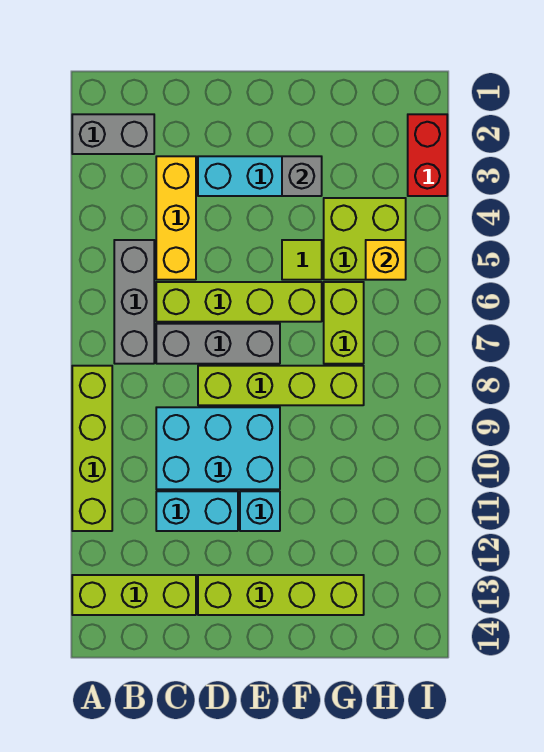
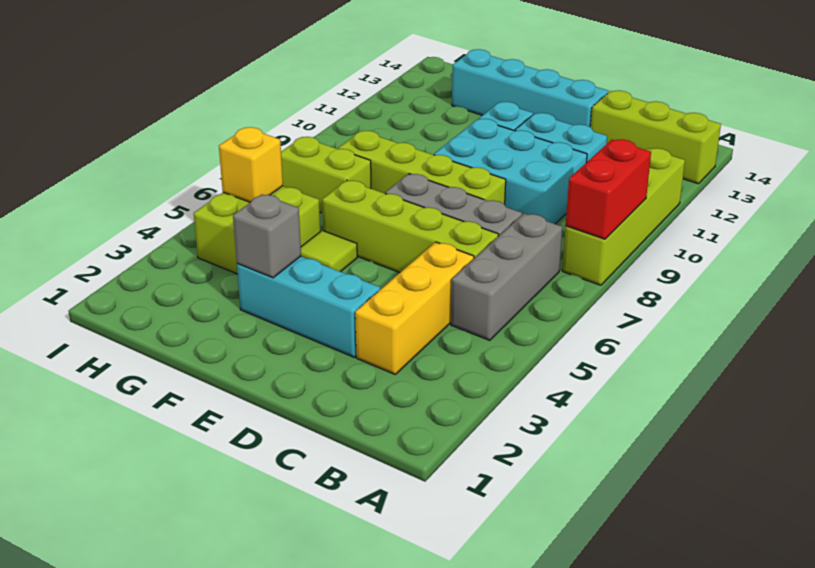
grey brick A2:B2 level 1 -> none
lime brick D13:G13 level 1 -> cyan brick D13:G13 level 1
lime brick G6:G7 level 1 -> lime brick G7:H7 level 1
red brick I2:I3 level 1 -> red brick A8:A9 level 2

